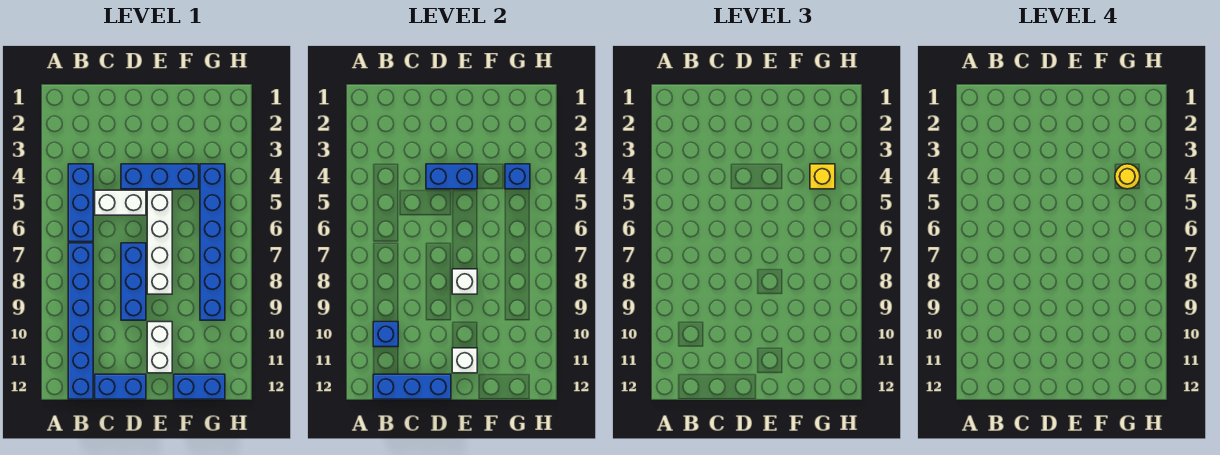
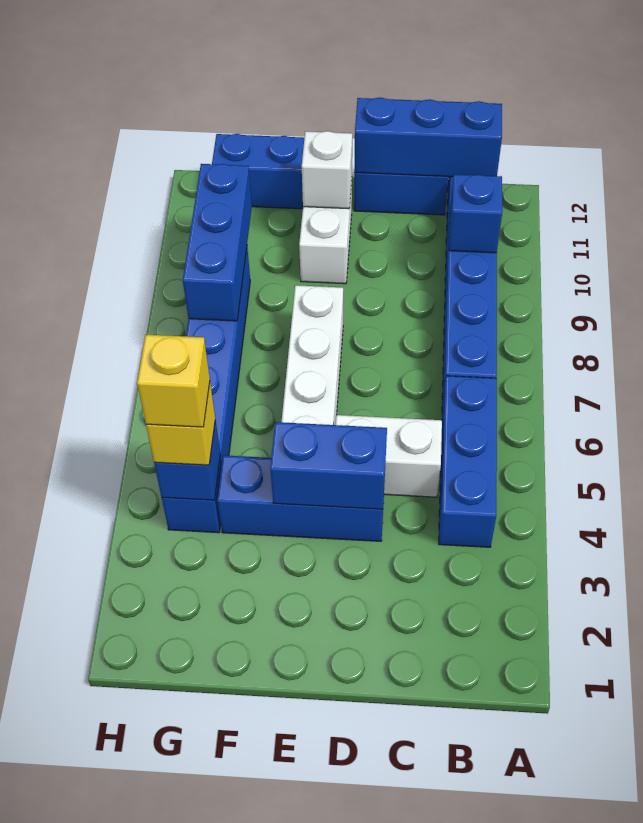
blue brick D7:D9 level 1 -> blue brick G8:G10 level 2
white brick E8 level 2 -> none
yellow round brick G4 level 4 -> yellow brick G4 level 4

